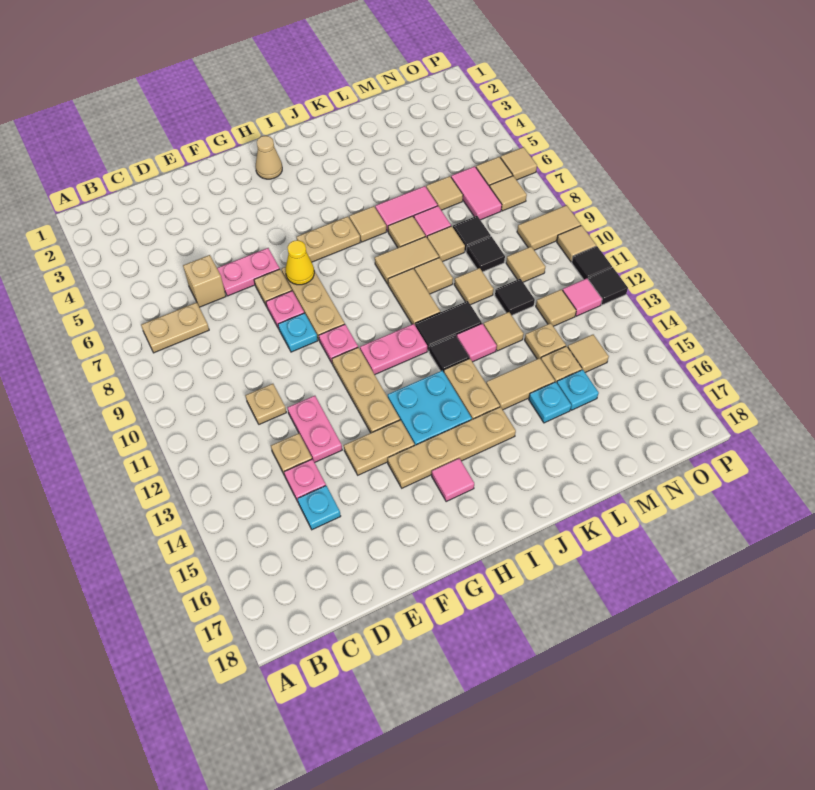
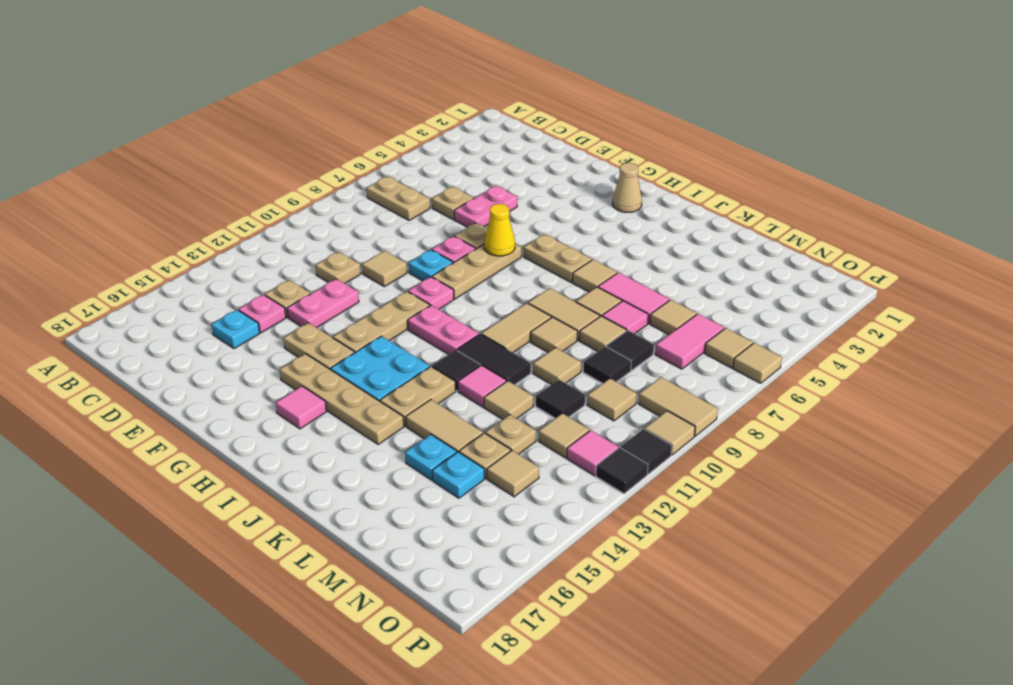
tan brick D6 level 1 -> tan plate D6 level 1
pink plate E6:F6 level 1 -> pink plate E5:E6 level 1
tan tile O7 level 1 -> tan tile E10 level 1

